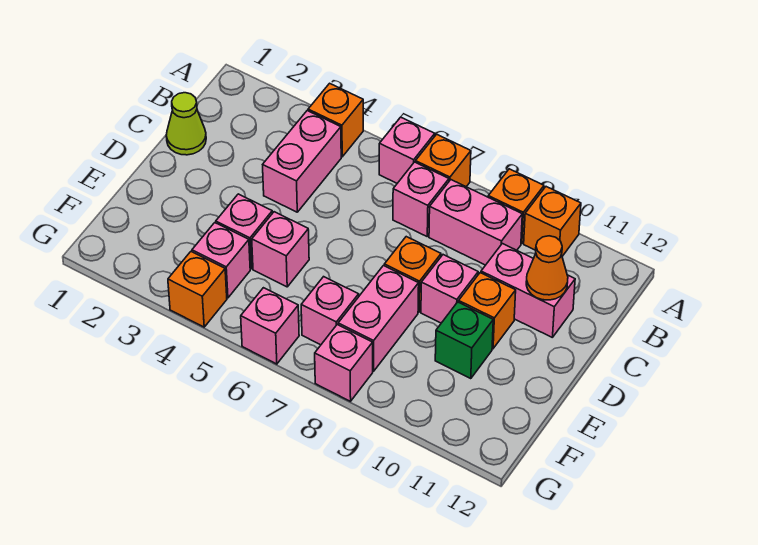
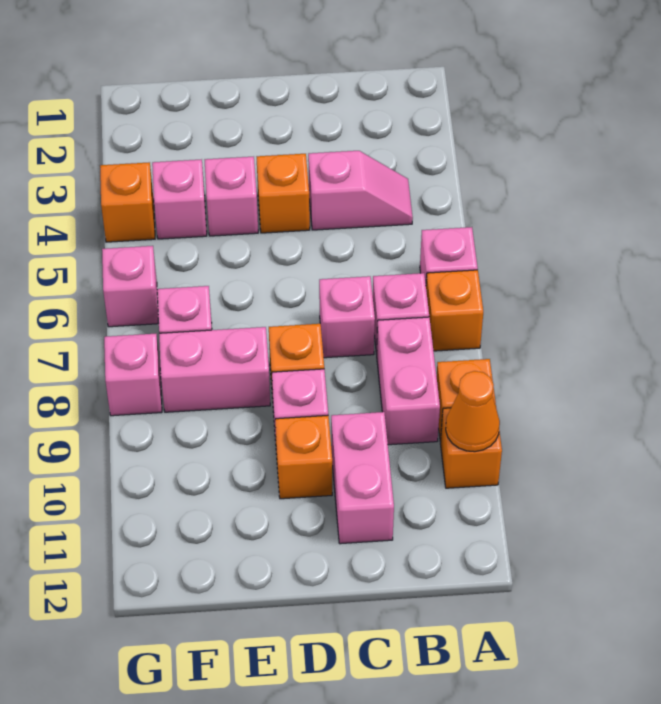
orange brick A4 level 1 -> orange brick D4 level 1
pink brick B4:C4 level 1 -> pink slope B4:C4 level 1 top C
lime cone C1 level 1 -> none
orange cone C11 level 2 -> orange cone A10 level 2
pink brick E5 level 1 -> pink brick C7 level 1
green brick E10 level 1 -> none

